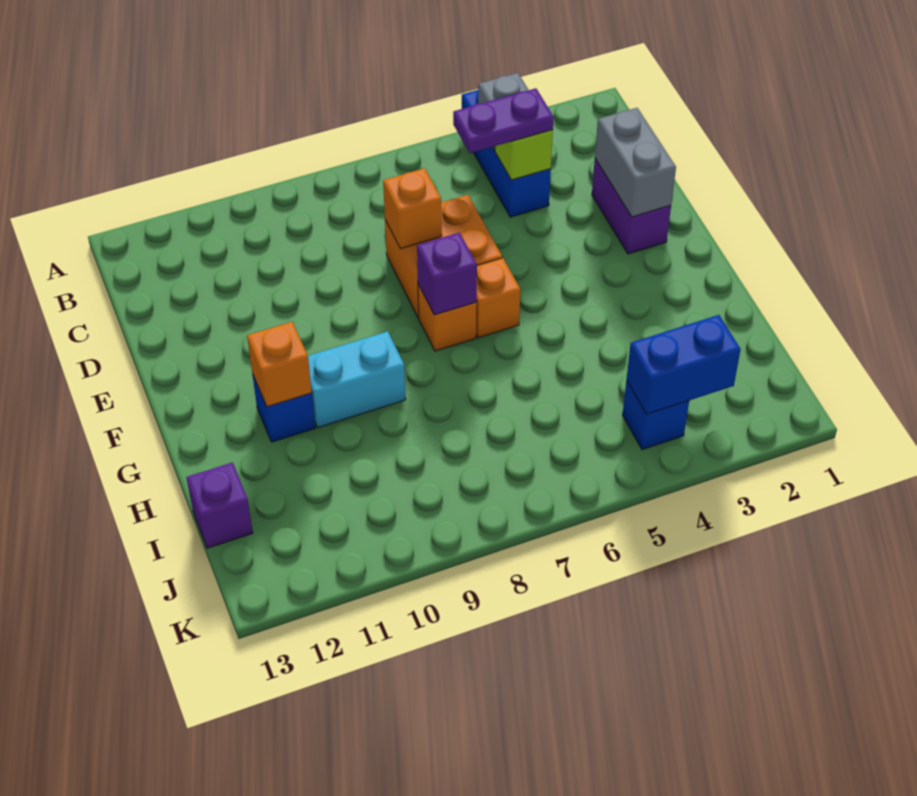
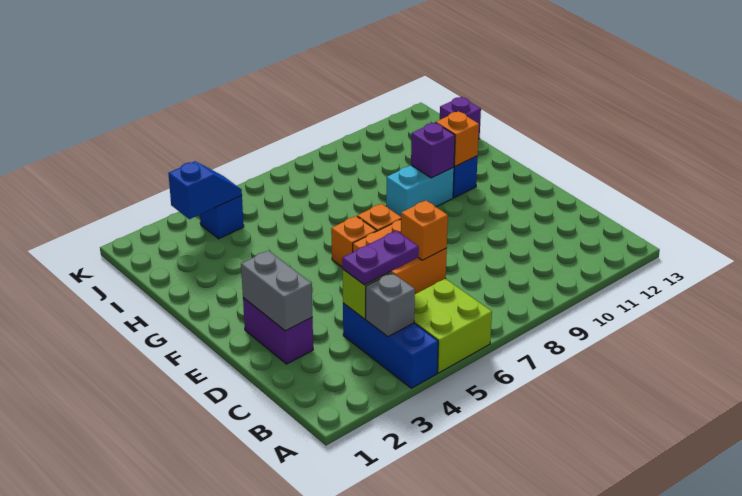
none -> lime brick A5:B6 level 1
purple brick F7 level 2 -> purple brick G10 level 2
blue brick J3:J4 level 2 -> blue slope J3:J4 level 2 top 3

